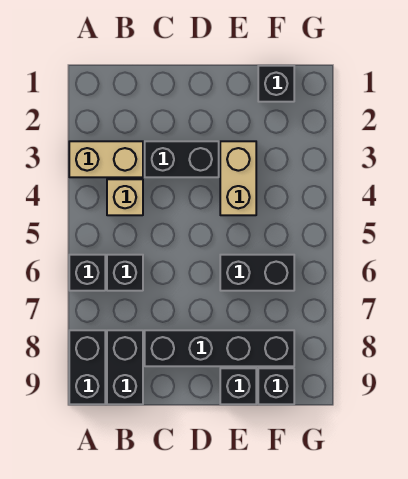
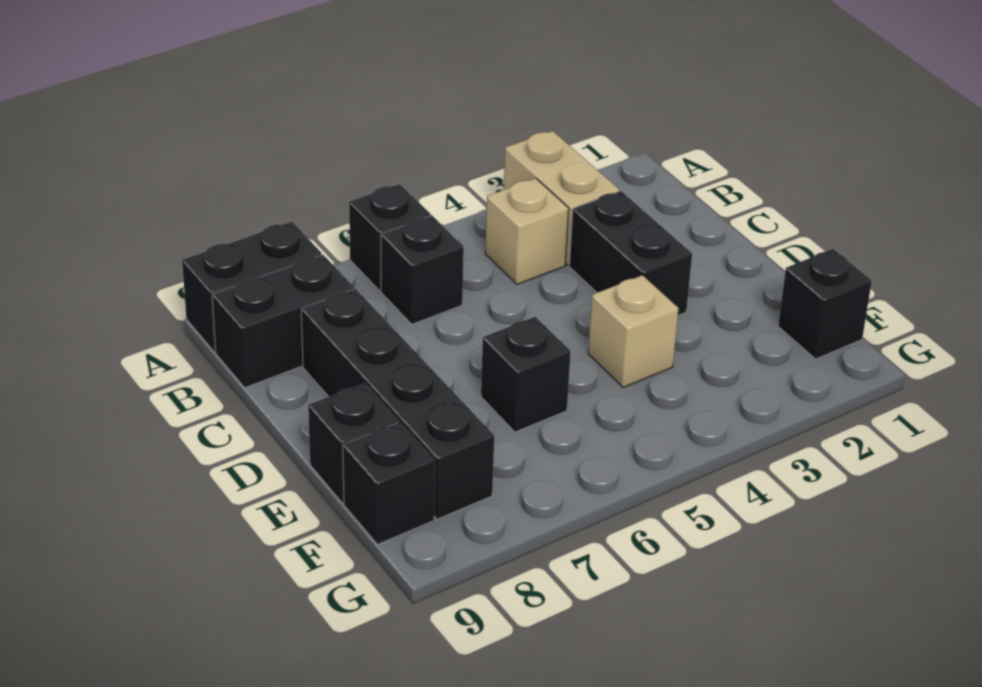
tan brick E3:E4 level 1 -> tan brick E4 level 1
black brick E6:F6 level 1 -> black brick E6 level 1

